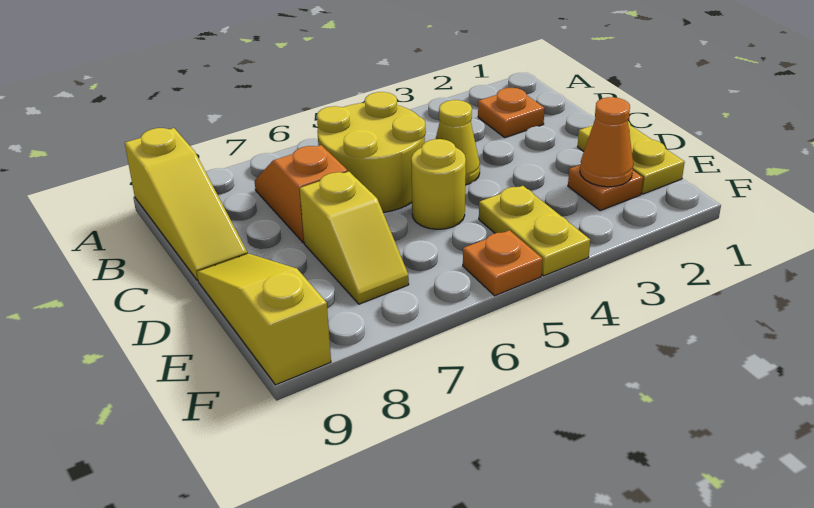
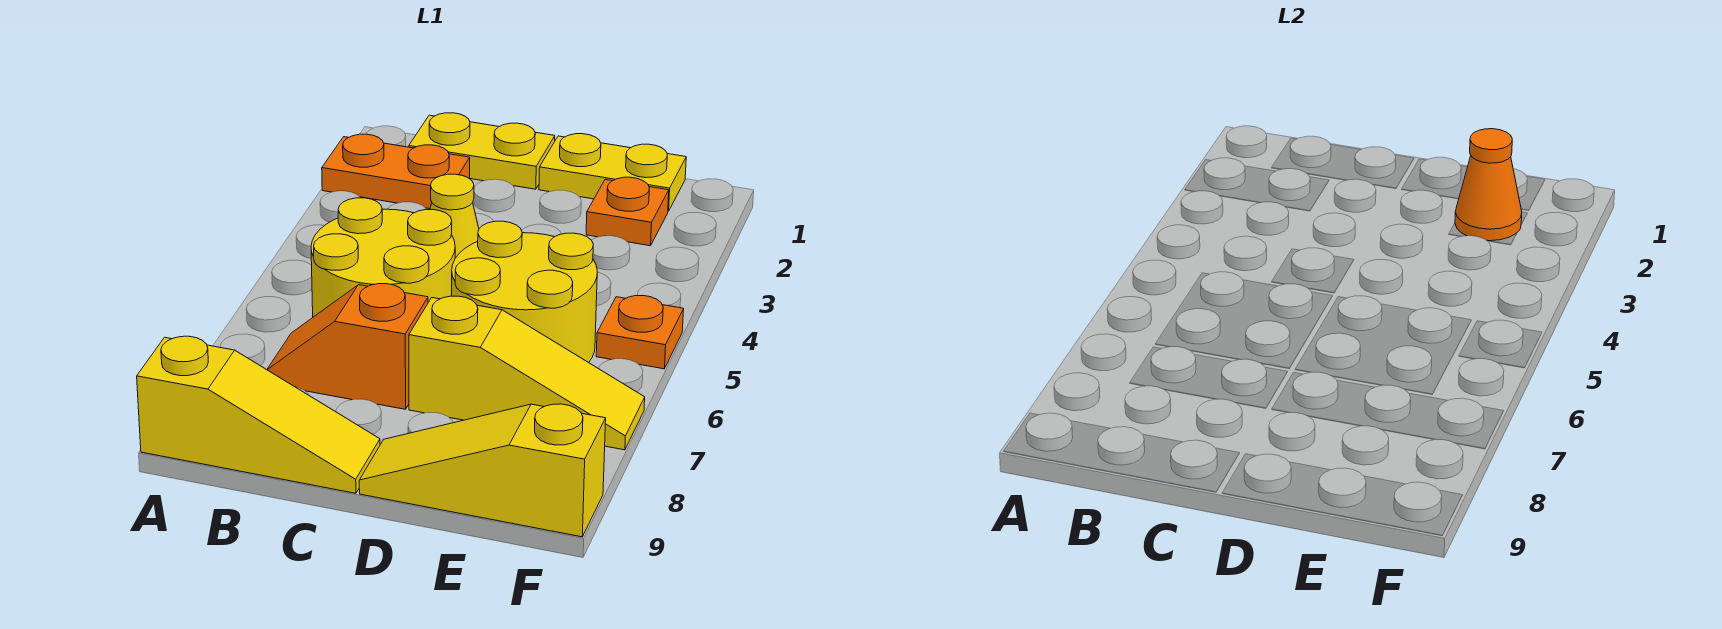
orange plate B2 level 1 -> orange plate A2:B2 level 1
yellow round brick D5 level 1 -> yellow round brick D5:E6 level 1
yellow slope D7:E7 level 1 top D -> yellow slope D7:F7 level 1 top D
yellow plate E4:F4 level 1 -> yellow plate B1:C1 level 1

